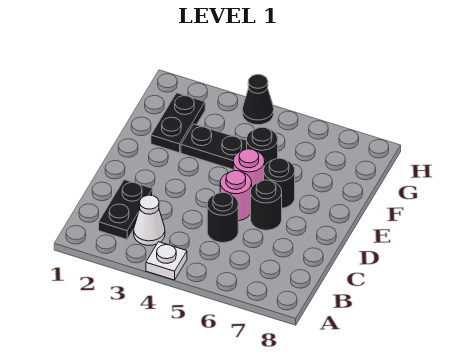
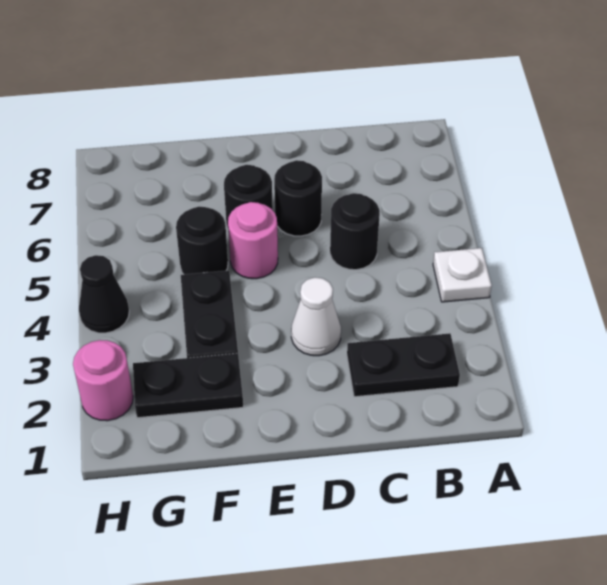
white cone B3 level 1 -> white cone D3 level 1
pink round brick D5 level 1 -> pink round brick H2 level 1

